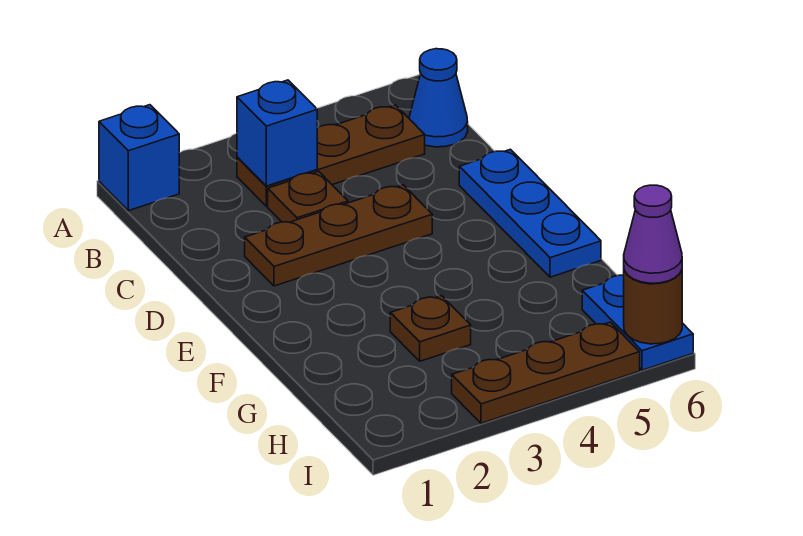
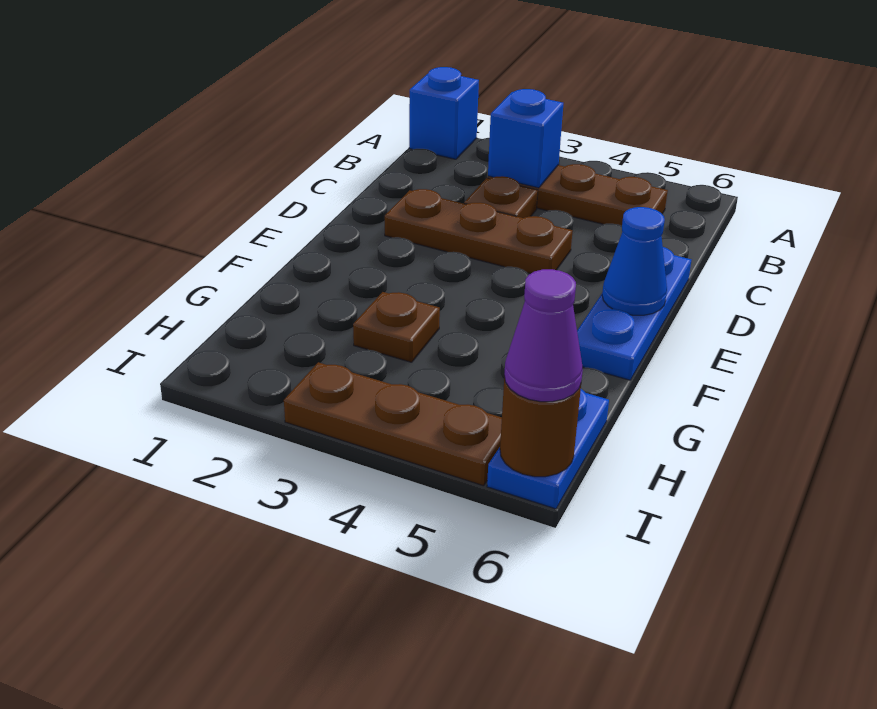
blue cone B6 level 1 -> blue cone E6 level 2

